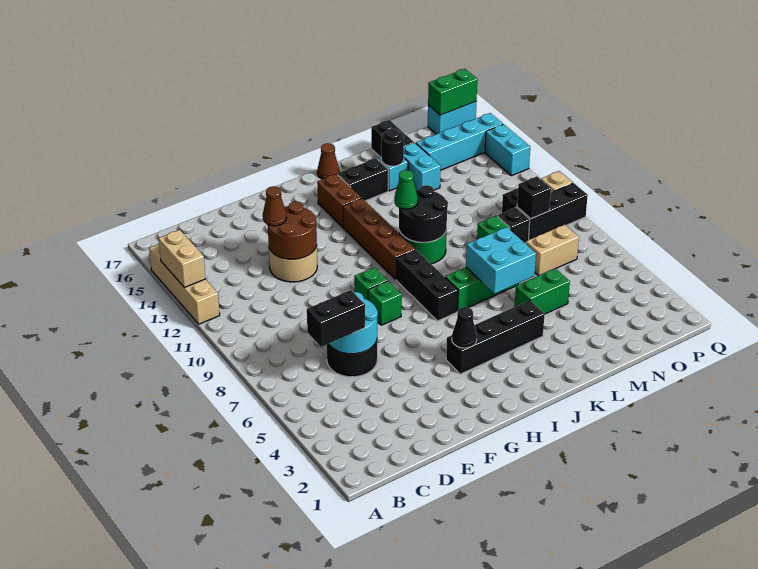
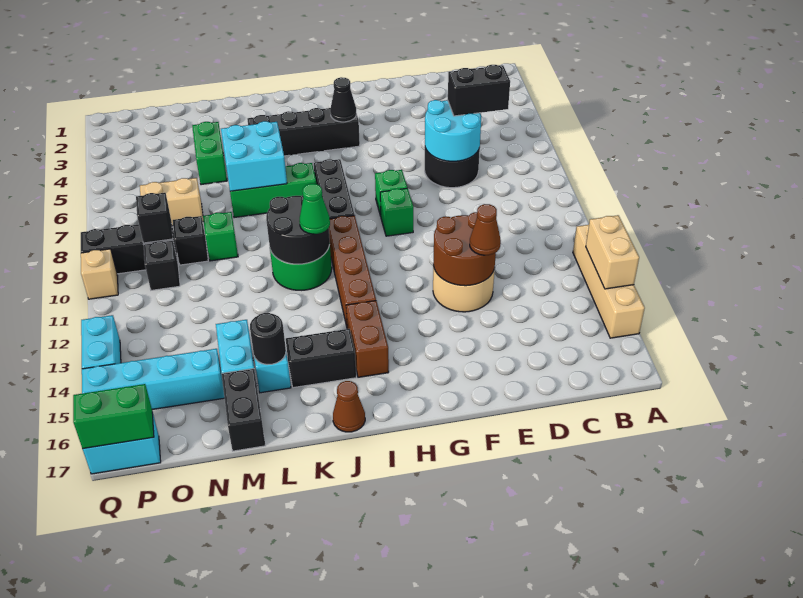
green brick L5:M5 level 1 -> green brick M4:M5 level 1

